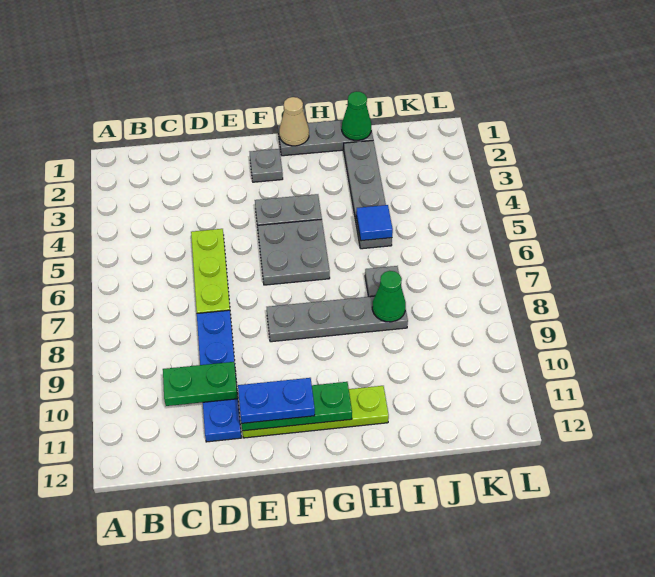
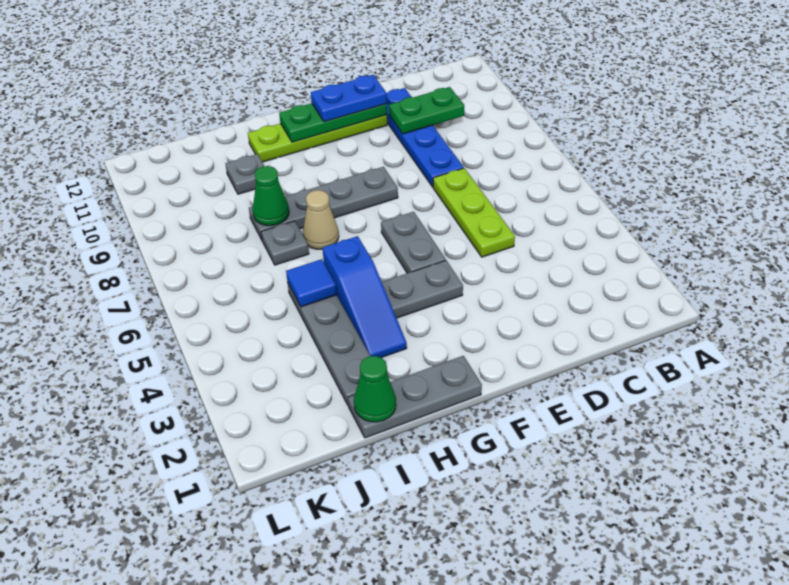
grey plate F2 level 1 -> grey plate I10 level 1
grey plate F5:G6 level 1 -> grey plate F5:F6 level 1
tan cone G1 level 2 -> tan cone H7 level 1
none -> blue slope H3:H5 level 1 top 5

